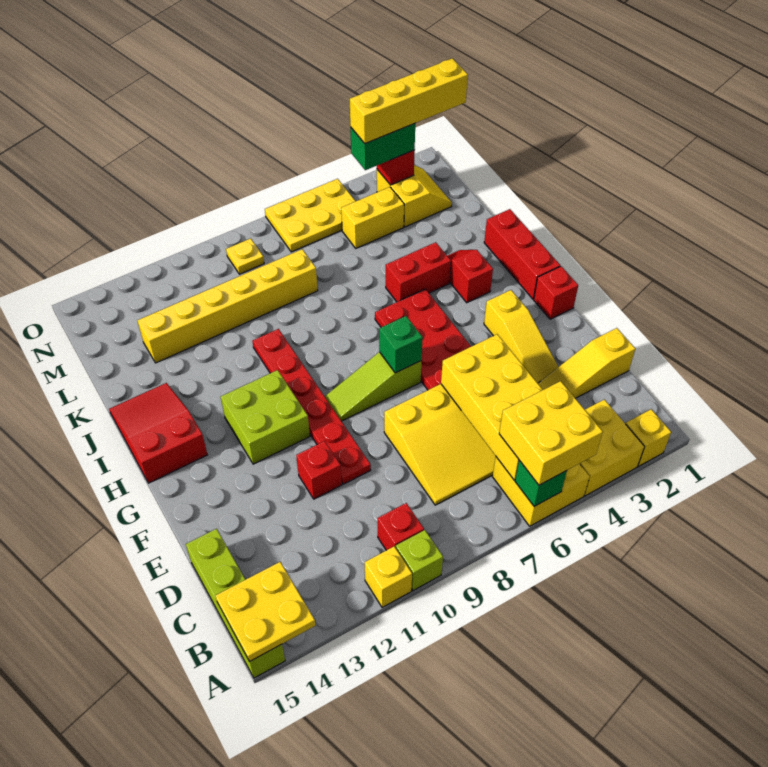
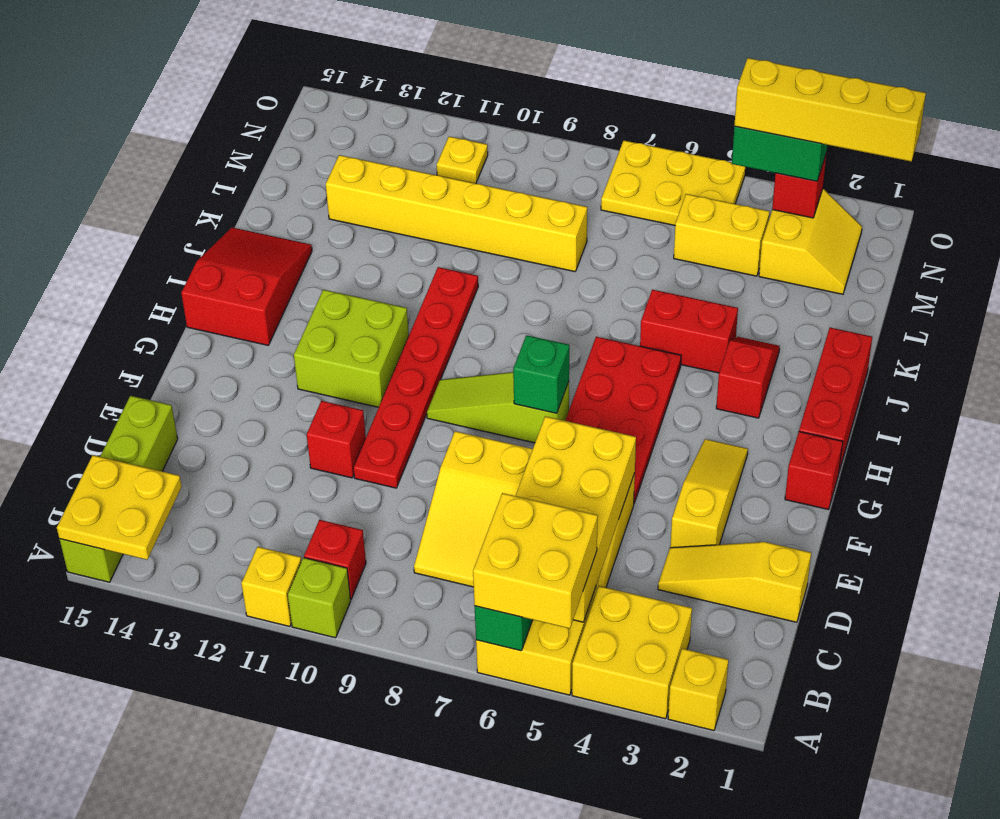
yellow slope E3:G3 level 1 top G -> yellow slope E3:G3 level 1 top E
yellow plate N9 level 1 -> yellow plate N11 level 1

